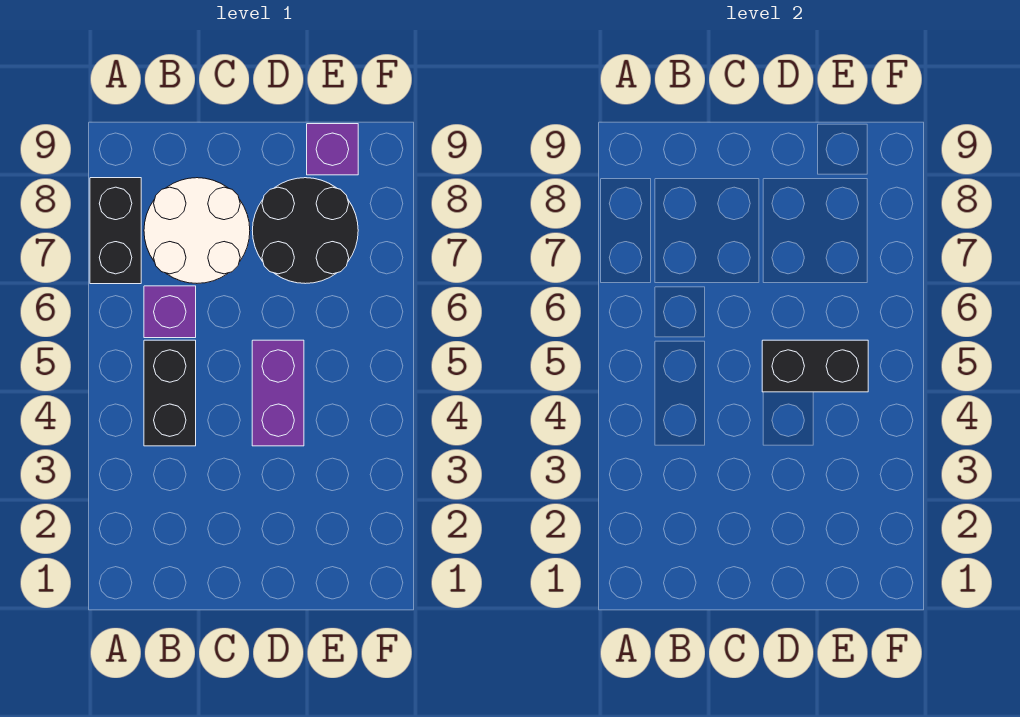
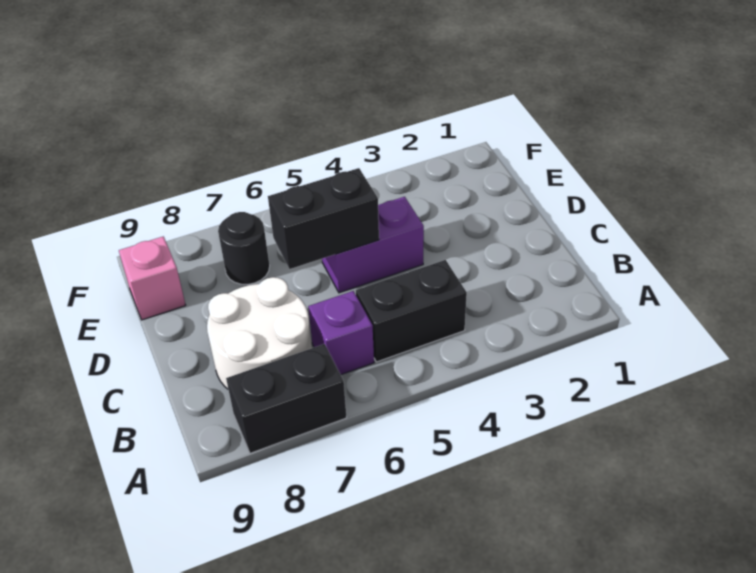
black brick D5:E5 level 2 -> black brick D5:D6 level 2
black round brick D7:E8 level 1 -> black round brick E7 level 1
purple brick E9 level 1 -> pink brick E9 level 1

